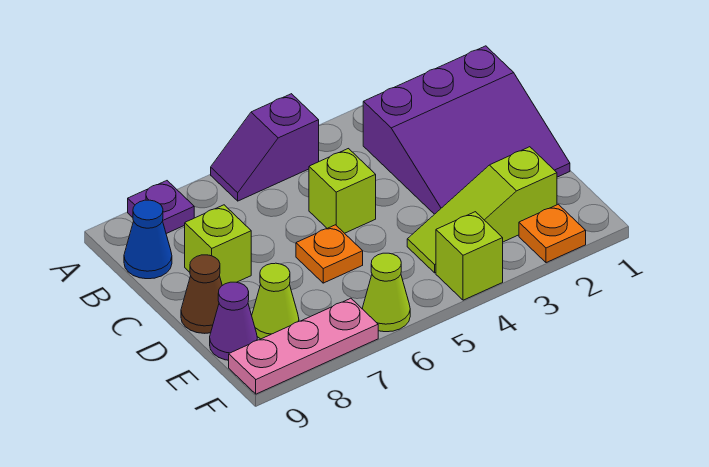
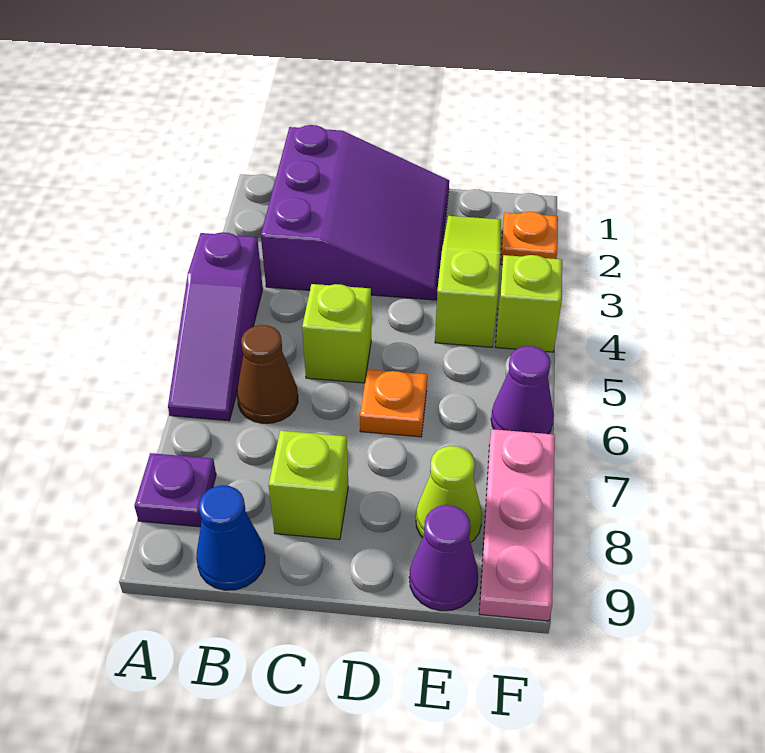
purple slope A5:A6 level 1 top 5 -> purple slope A4:A6 level 1 top 4
brown cone D9 level 1 -> brown cone B6 level 1
lime slope E2:E4 level 1 top 2 -> lime slope E2:E4 level 1 top 4
lime cone F6 level 1 -> purple cone F6 level 1

